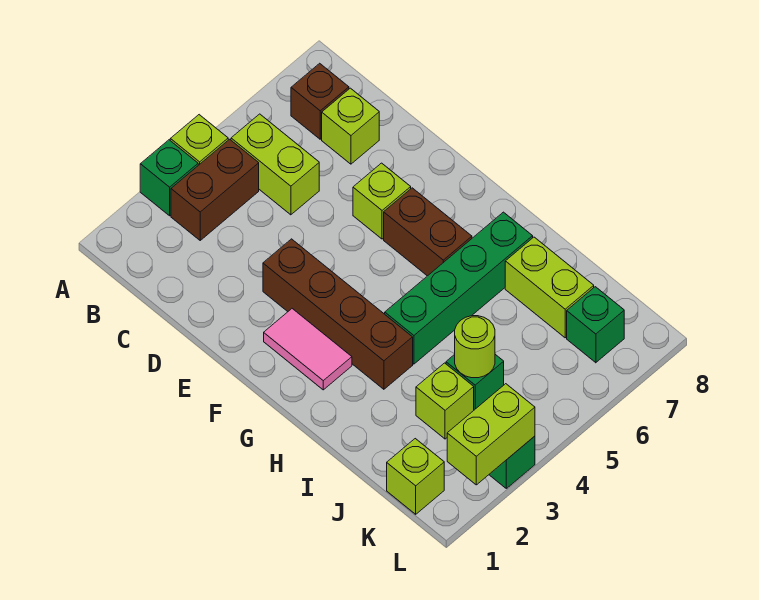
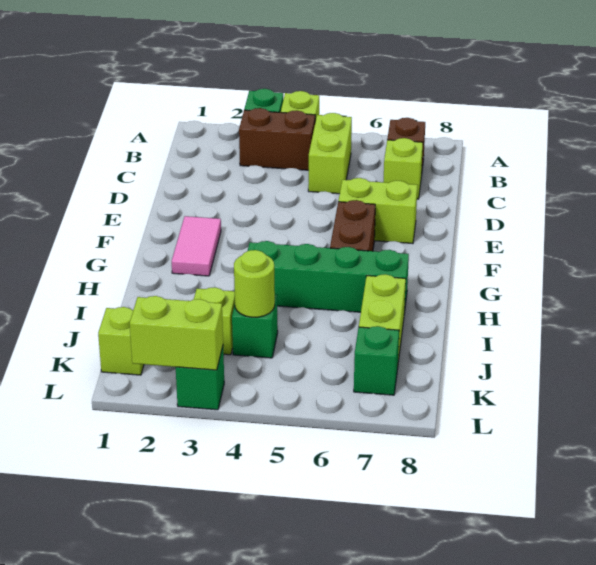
brown brick E3:H3 level 1 -> none
lime brick E6 level 1 -> lime brick E6:E7 level 1

